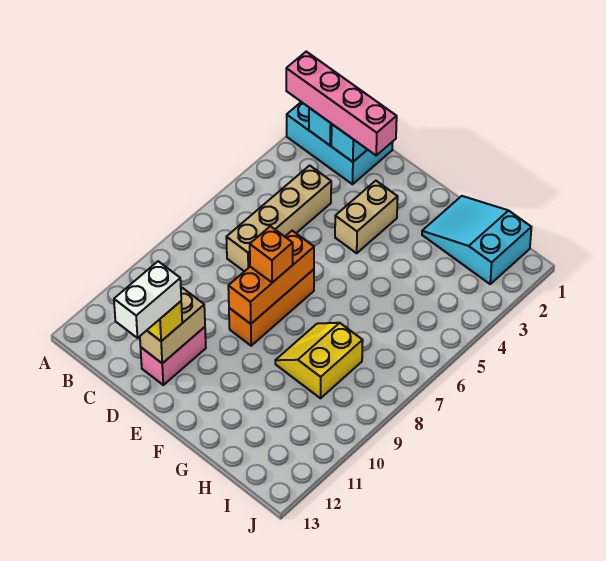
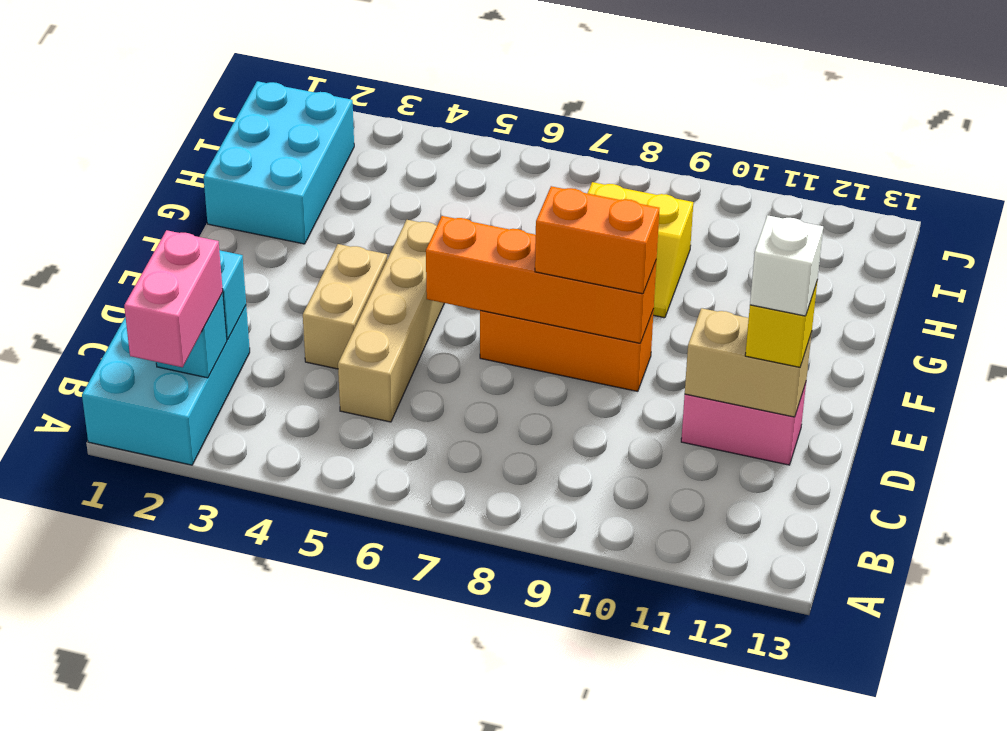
pink brick A2:D2 level 3 -> pink brick A2:B2 level 3
tan brick C4:C7 level 1 -> tan brick C5:F5 level 1
white brick D12:D13 level 4 -> white brick D12 level 4
tan brick E3:E4 level 1 -> tan brick D4:E4 level 1
orange brick E7:E9 level 2 -> orange brick E6:E9 level 2
orange brick E8 level 3 -> orange brick E8:E9 level 3
cyan slope G1:I2 level 1 top I -> cyan brick G1:I2 level 1

